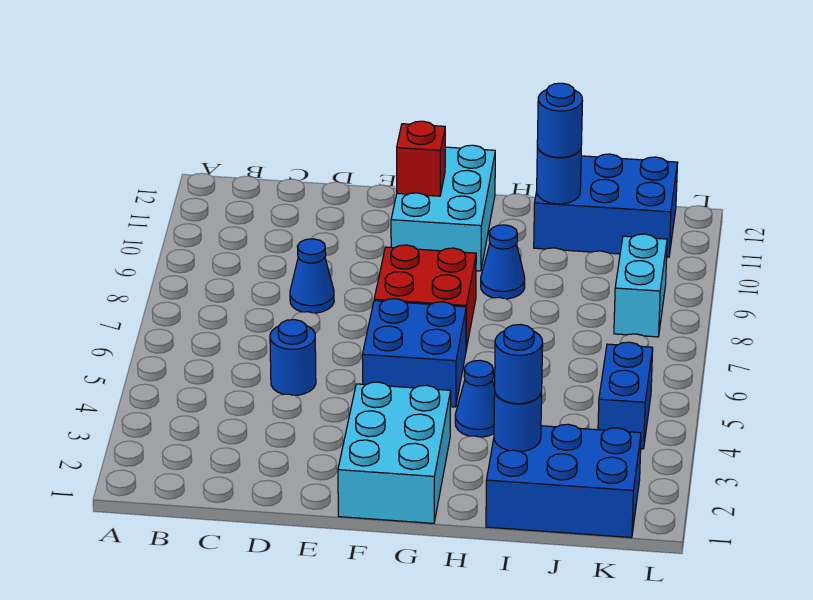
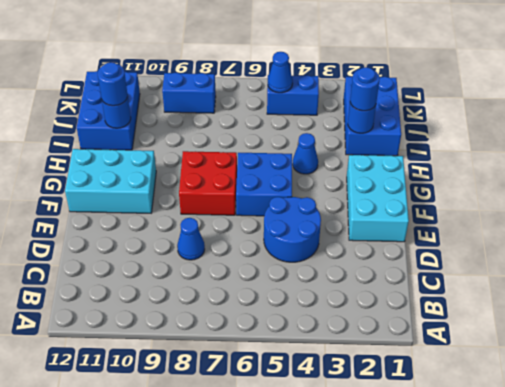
blue round brick D5 level 1 -> blue round brick D4:E5 level 1
cyan brick F1:G3 level 1 -> cyan brick E1:G2 level 1
red brick F11 level 2 -> none
blue cone H9 level 1 -> blue cone K5 level 2
cyan brick K8:K9 level 1 -> blue brick K8:K9 level 1

